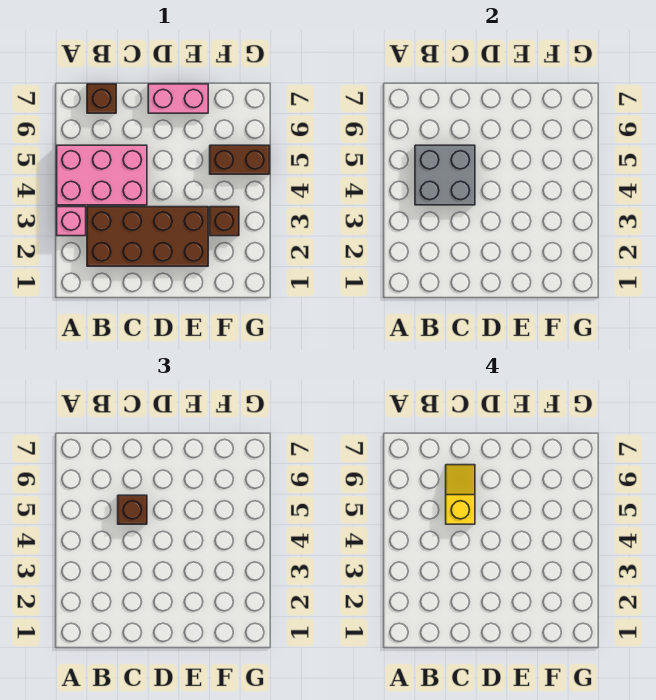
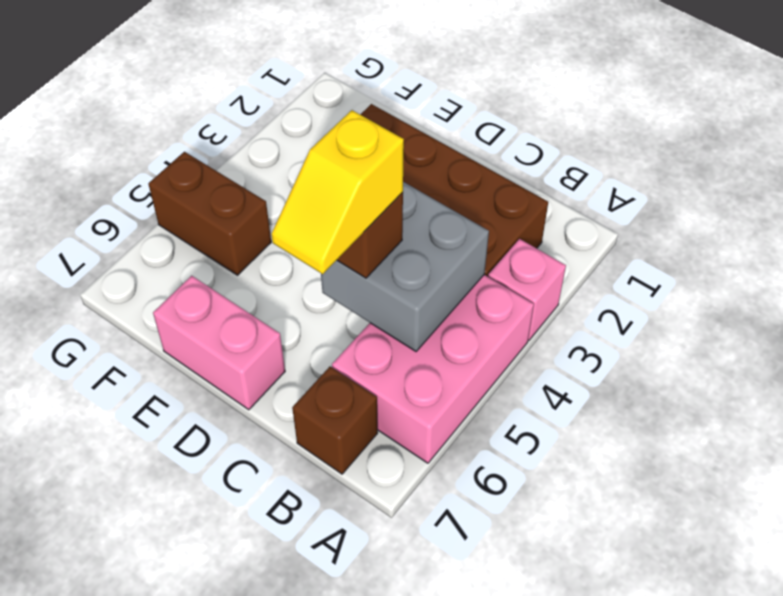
pink brick A4:C5 level 1 -> pink brick A4:B6 level 1
brown brick F3 level 1 -> none

